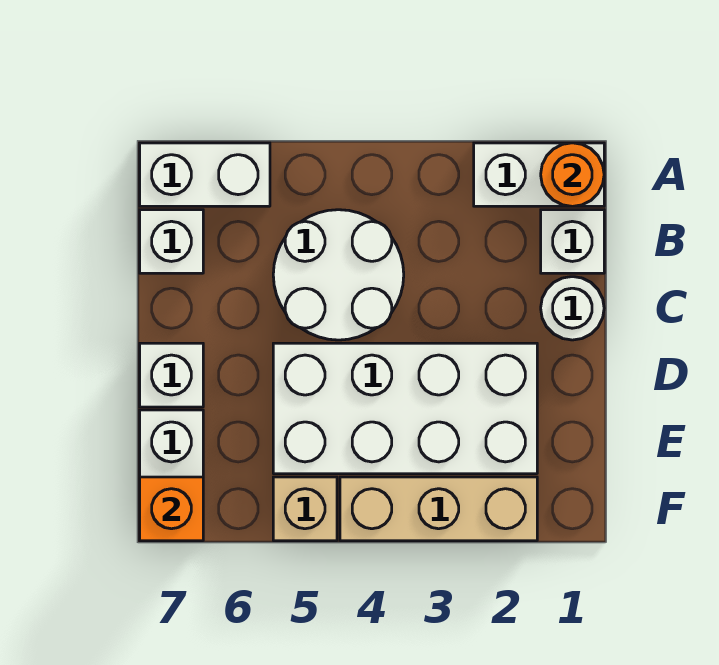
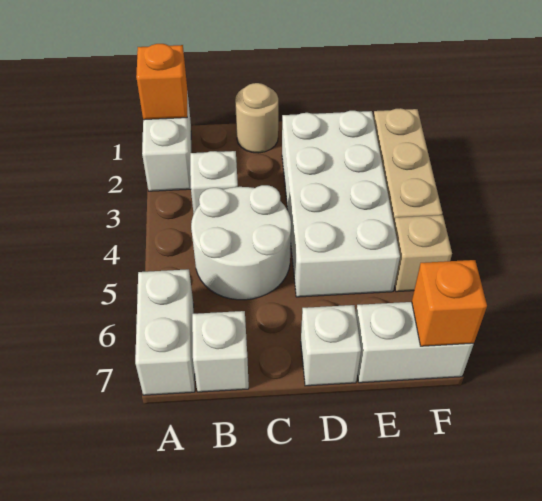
orange round brick A1 level 2 -> orange brick A1 level 2
white brick B1 level 1 -> white brick B3 level 1
white round brick C1 level 1 -> tan round brick C1 level 1

